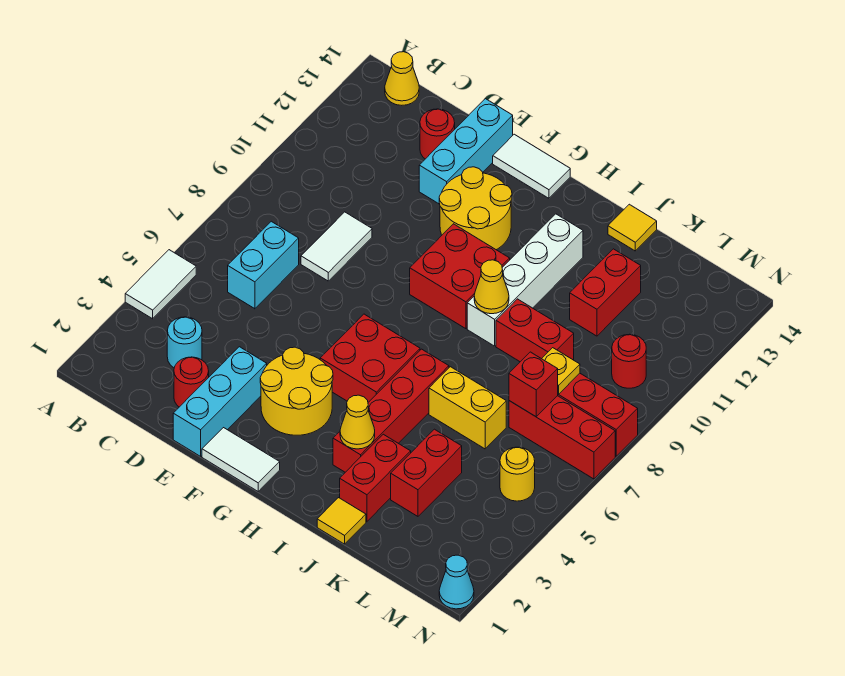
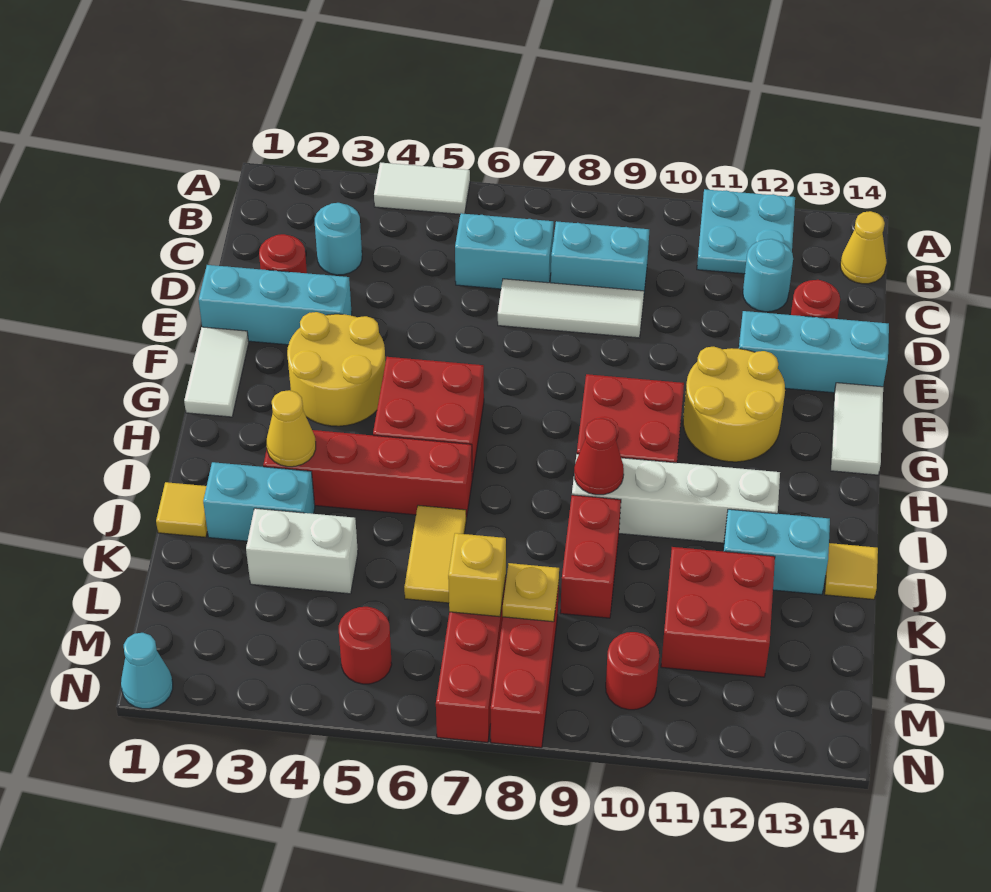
none -> cyan plate A11:B12 level 1
none -> cyan brick C8:C9 level 1
none -> cyan round brick C12 level 1
white tile D8:D9 level 1 -> white tile D7:D9 level 1
yellow cone I9 level 2 -> red cone I9 level 2
red brick J2:J3 level 1 -> cyan brick J2:J3 level 1
yellow brick J6:K6 level 1 -> yellow tile J6:K6 level 1
none -> cyan brick J12:J13 level 1
red brick K3:K4 level 1 -> white brick K3:K4 level 1
red brick K11:K12 level 1 -> red brick K11:L12 level 1
red brick L7 level 2 -> yellow brick L7 level 2
yellow round brick M5 level 1 -> red round brick M5 level 1

